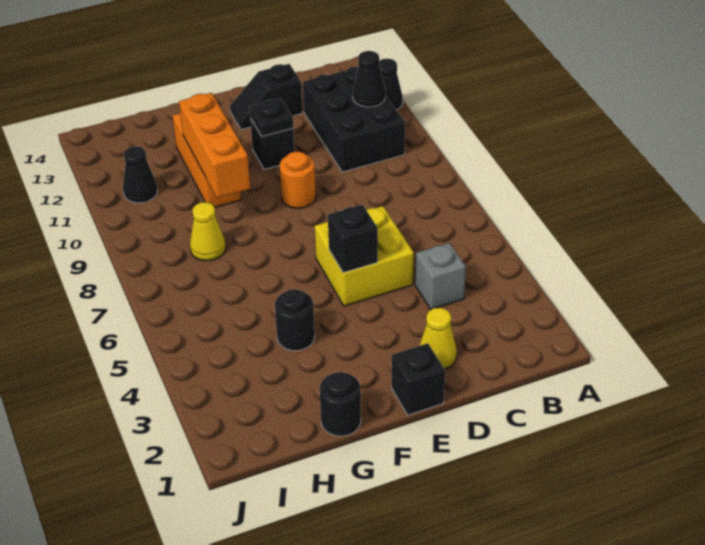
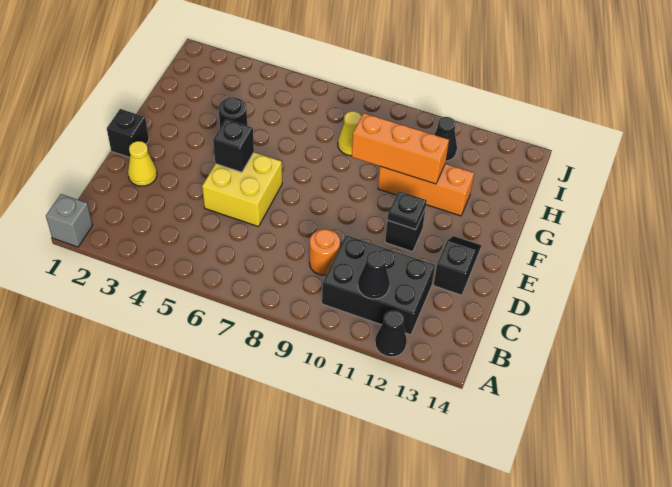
grey brick C4 level 1 -> grey brick A1 level 1
orange round brick E9 level 1 -> orange round brick C9 level 1
black round brick G1 level 1 -> none

